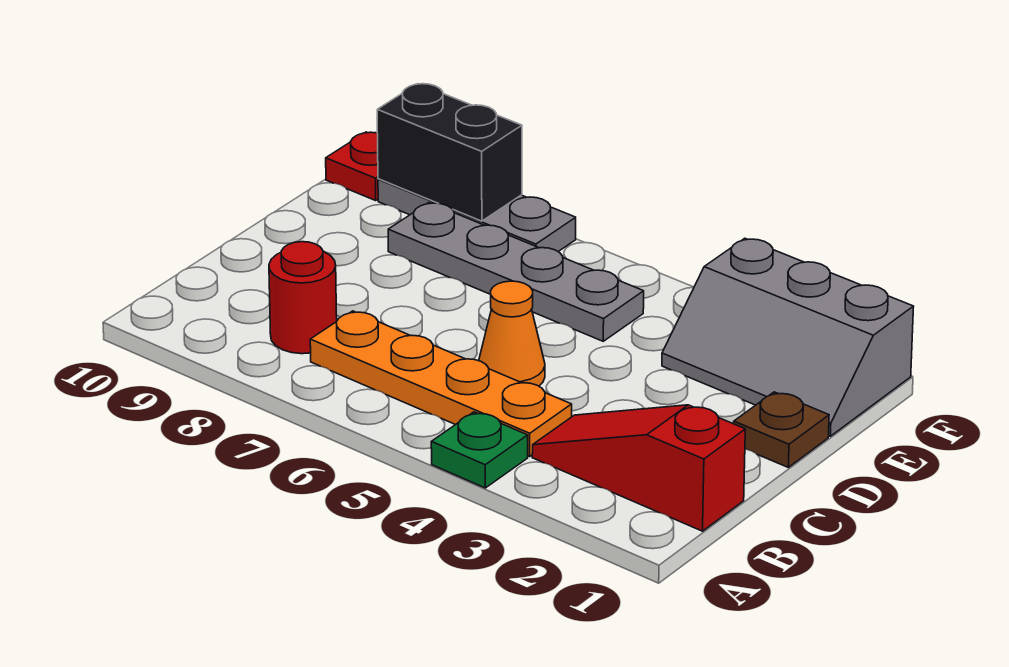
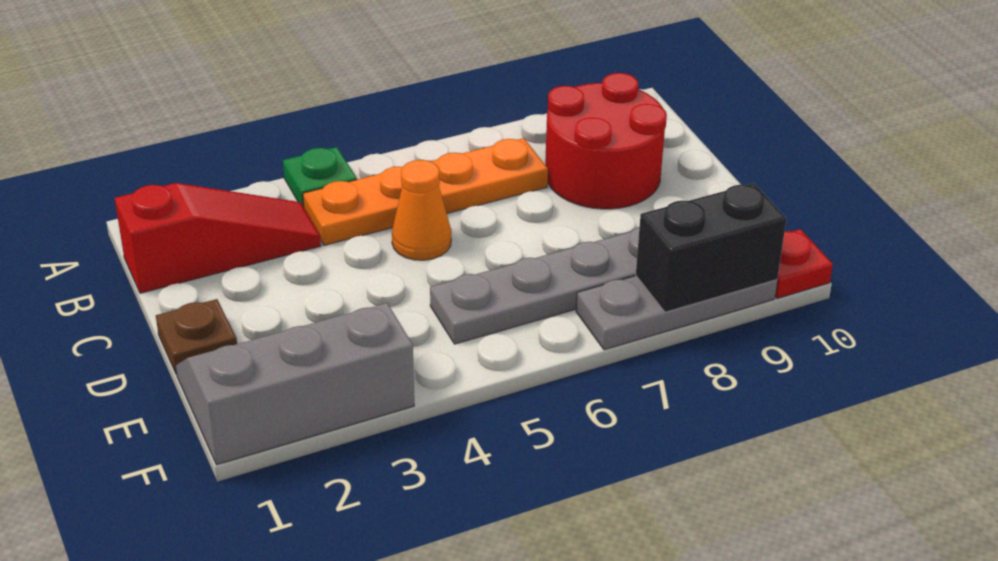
red round brick B8 level 1 -> red round brick B8:C9 level 1

